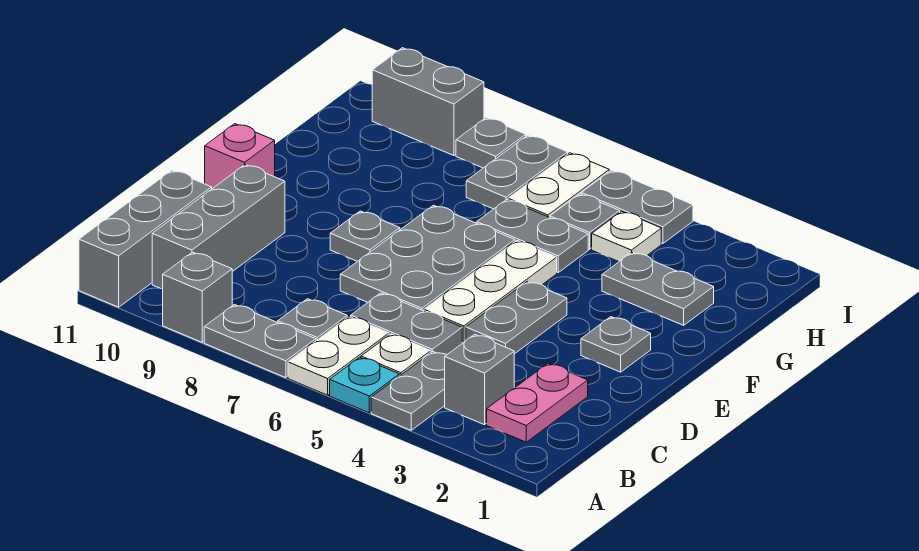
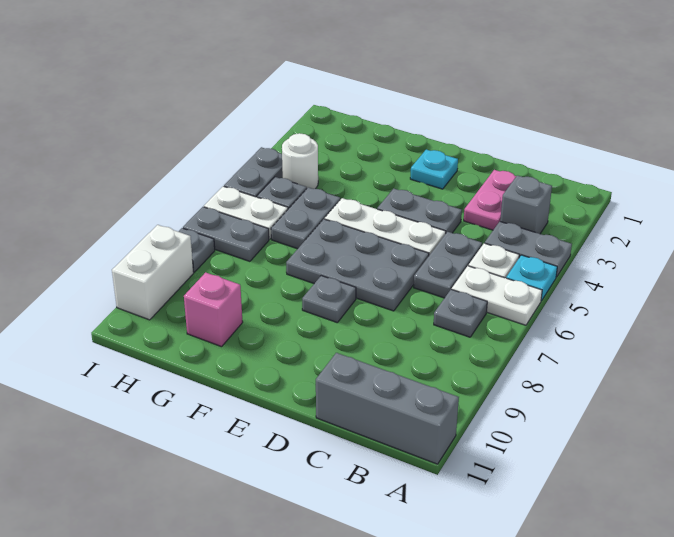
grey plate A7:A8 level 1 -> none
grey brick A9 level 1 -> none
pink plate B2:C2 level 1 -> pink plate C2:C3 level 1
grey brick B10:D10 level 1 -> none
grey plate E2 level 1 -> cyan plate E2 level 1
pink brick E11 level 1 -> pink brick G10 level 1
grey plate G2:G3 level 1 -> none
white plate H4 level 1 -> white round brick H4 level 1
grey brick I9:I10 level 1 -> white brick I9:I10 level 1

